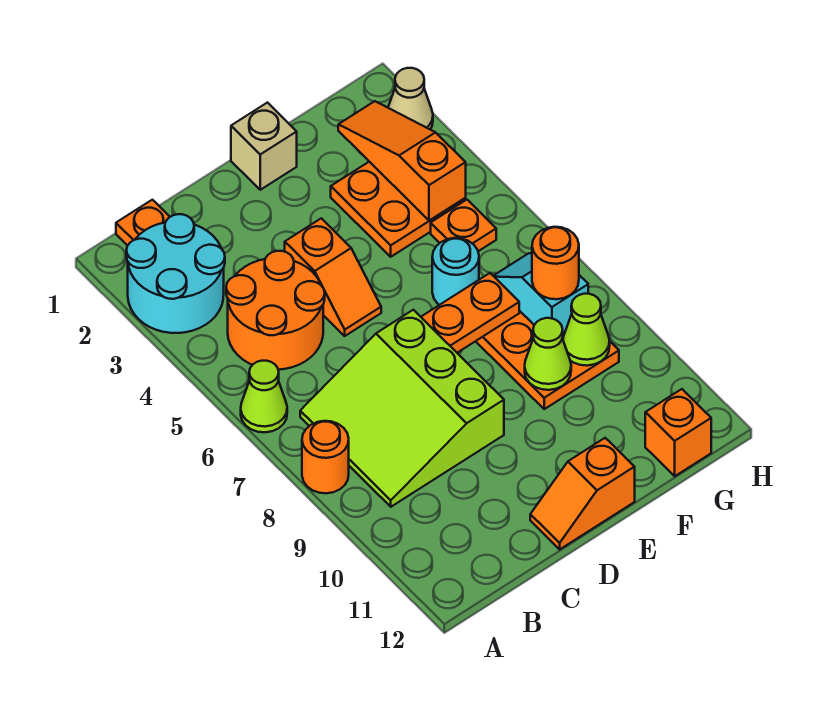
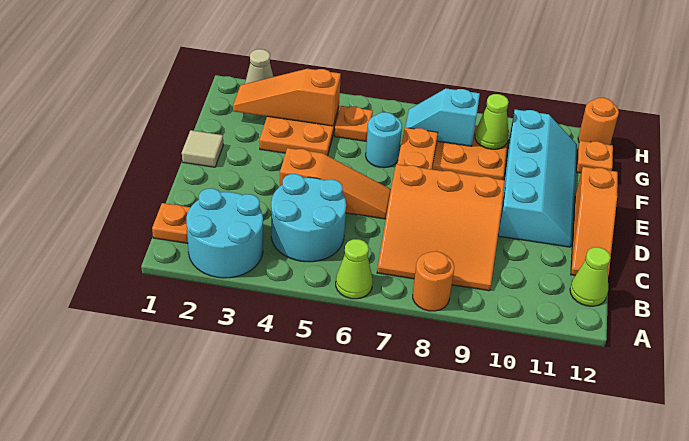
orange round brick B4:C5 level 1 -> cyan round brick B4:C5 level 1
lime slope B7:D9 level 1 top D -> orange slope B7:D9 level 1 top D
orange slope D4:D5 level 1 top 4 -> orange slope D4:D6 level 1 top 4
none -> cyan slope D10:G11 level 1 top 10
orange slope D12:E12 level 1 top E -> orange slope C12:E12 level 1 top E
tan brick E1 level 1 -> tan tile E1 level 1
lime cone F9 level 2 -> lime cone B12 level 1
orange round brick G8 level 3 -> orange round brick H12 level 1
orange brick G12 level 1 -> orange plate G12 level 1

